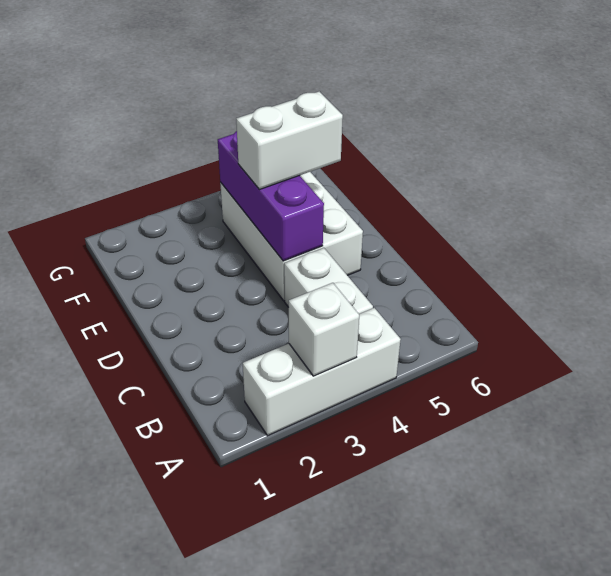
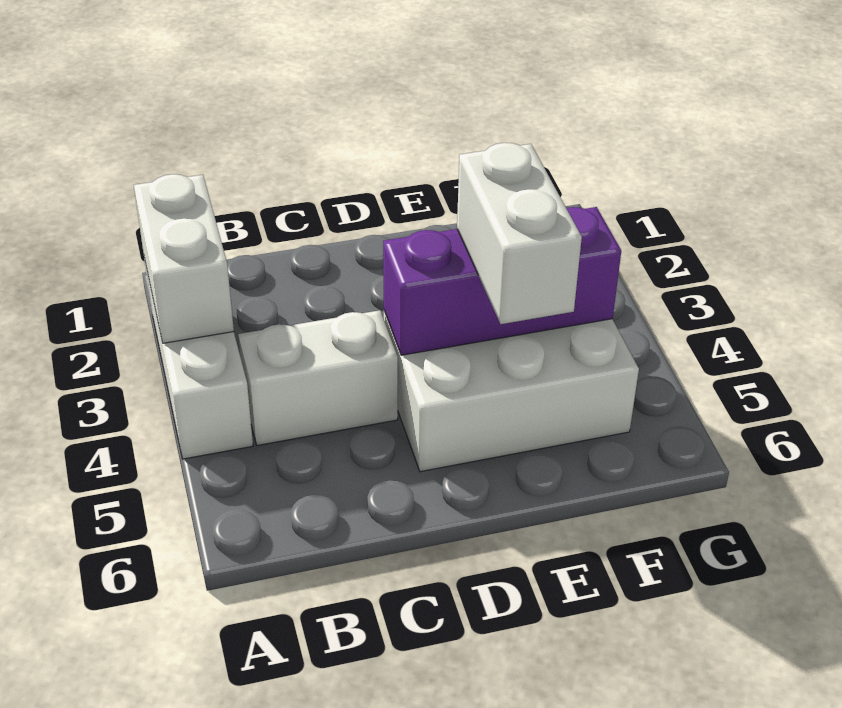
white brick A3 level 2 -> white brick A2:A3 level 2

